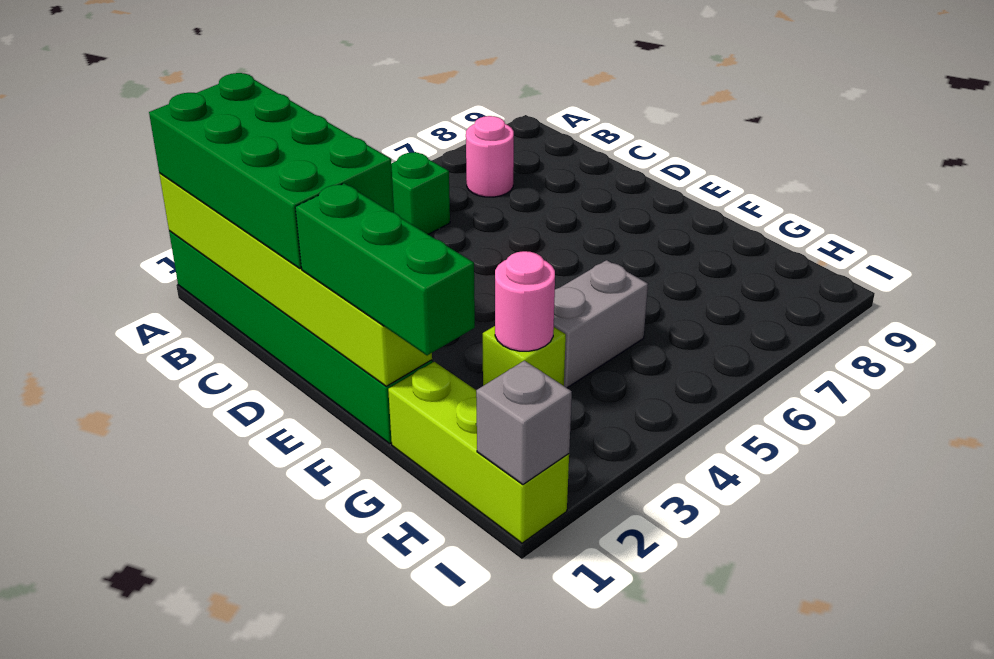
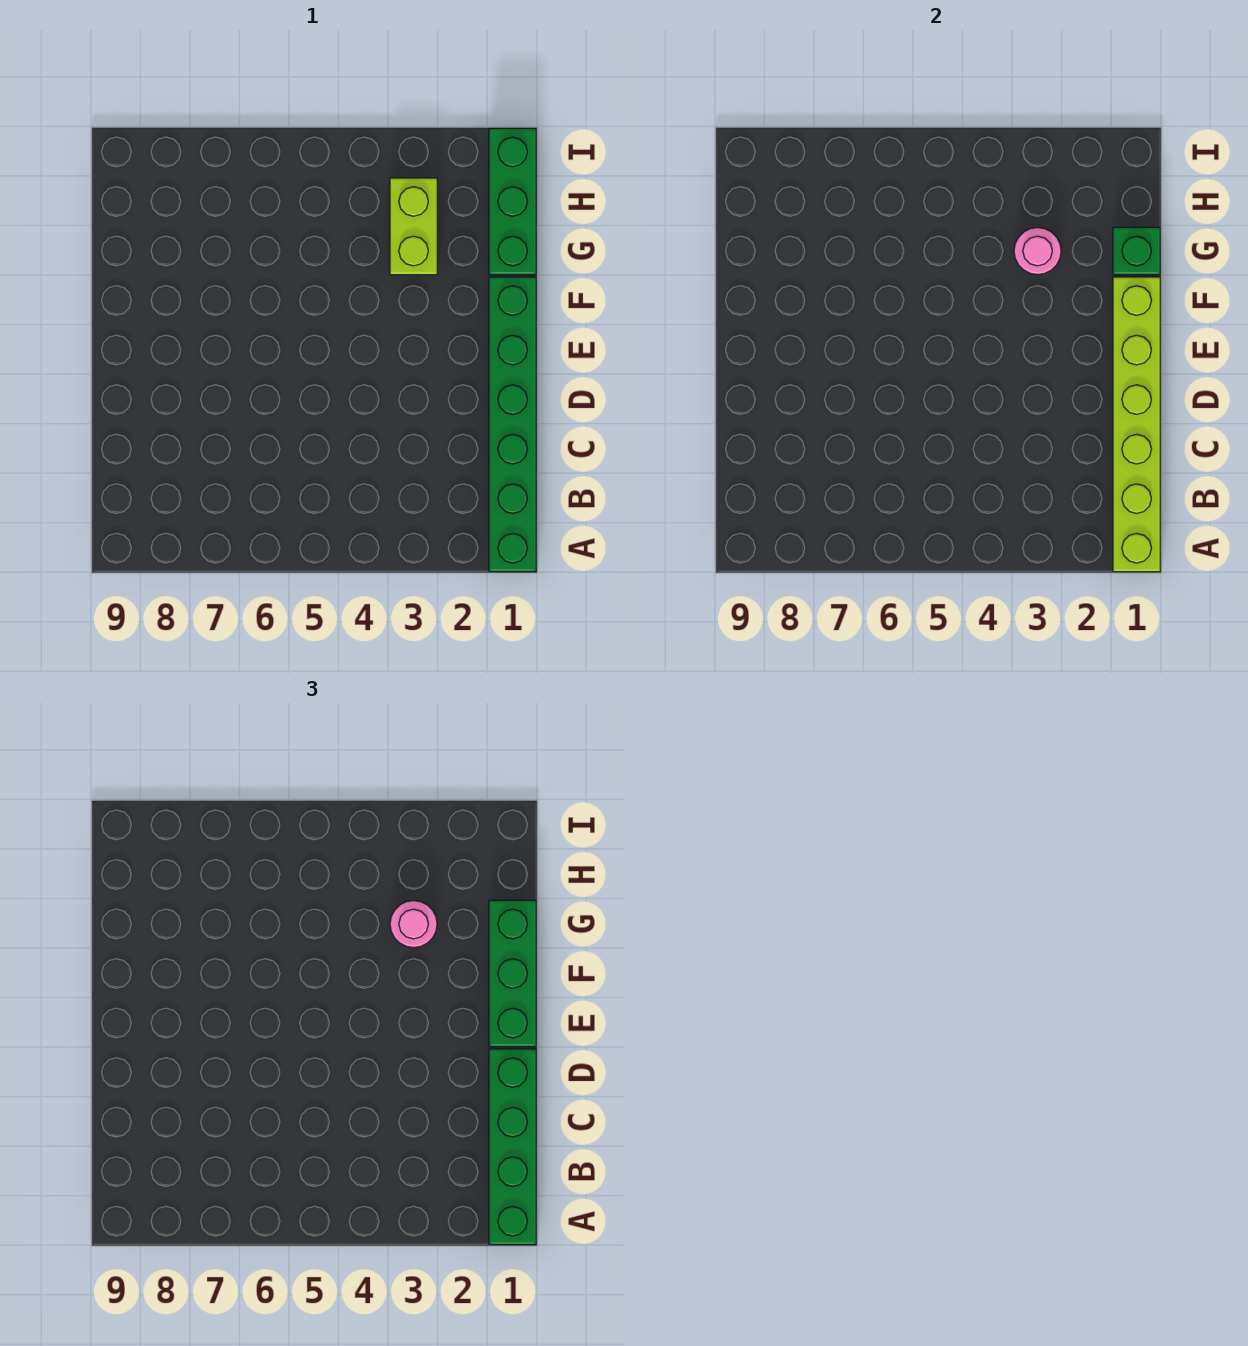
green brick A1:D2 level 3 -> green brick A1:D1 level 3
green brick B5 level 1 -> green brick G1 level 2
pink round brick B7 level 1 -> pink round brick G3 level 3
lime brick G1:I1 level 1 -> green brick G1:I1 level 1
lime brick G3 level 1 -> lime brick G3:H3 level 1
grey brick G4:G5 level 1 -> none
grey brick I1 level 2 -> none

